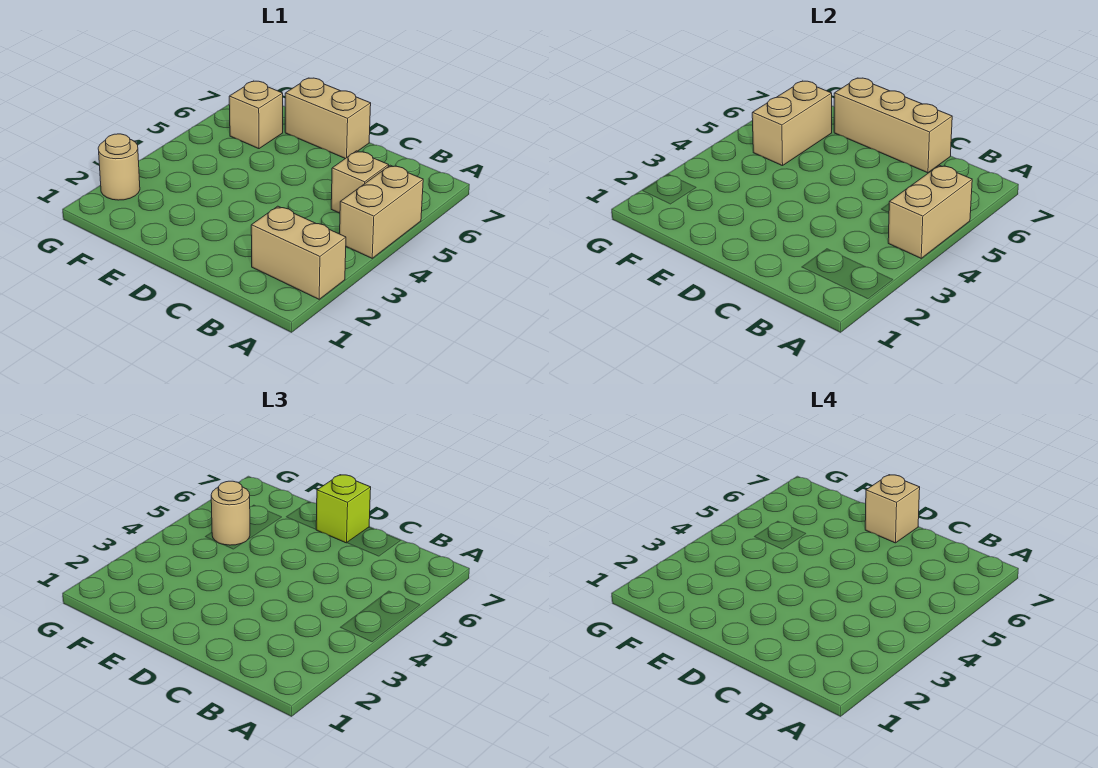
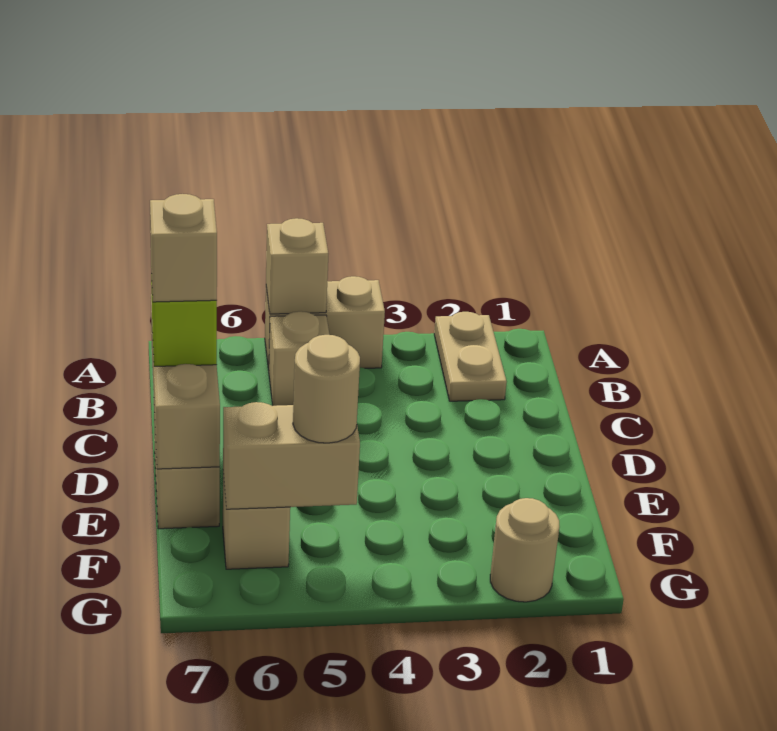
tan brick A2:B2 level 1 -> tan plate A2:B2 level 1
tan brick A4:A5 level 2 -> tan brick A5 level 2

